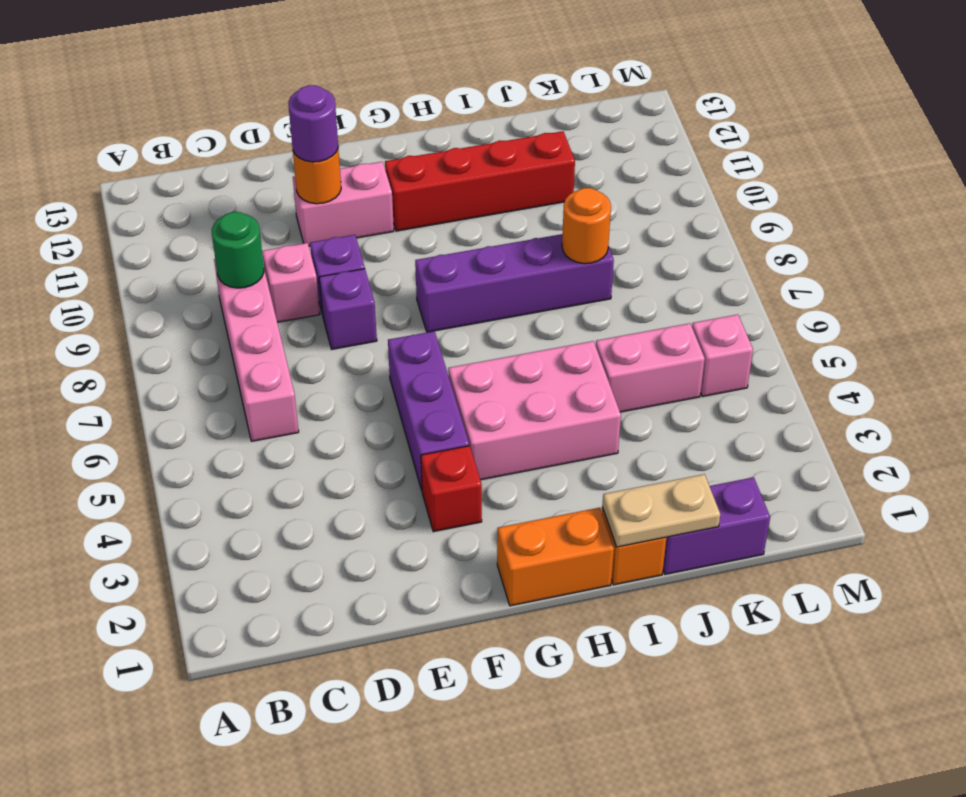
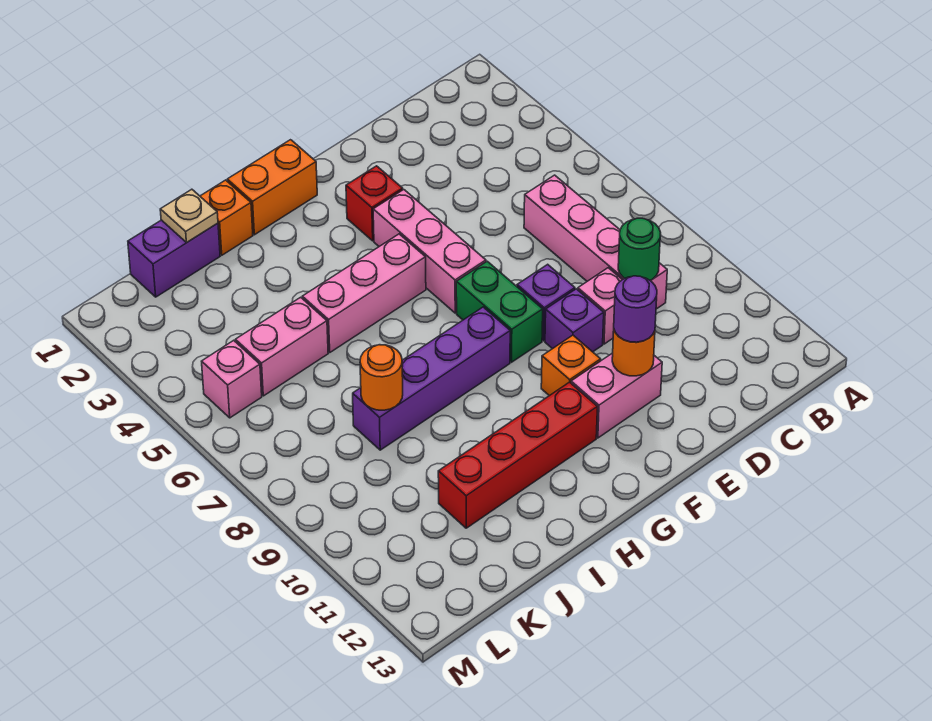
purple brick F4:F6 level 1 -> pink brick F4:F6 level 1
none -> green brick F7:F8 level 1
none -> orange brick F10 level 1
pink brick G4:I5 level 1 -> pink brick G5:I5 level 1
tan plate I1:J1 level 2 -> tan plate J1 level 2

